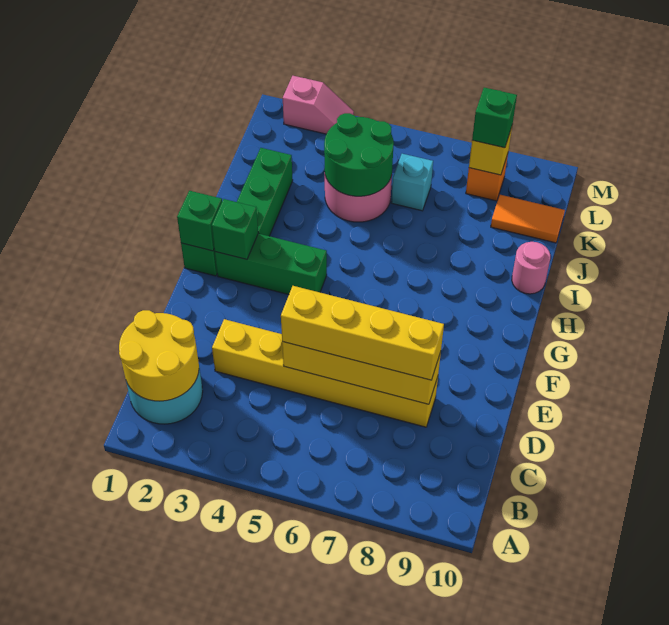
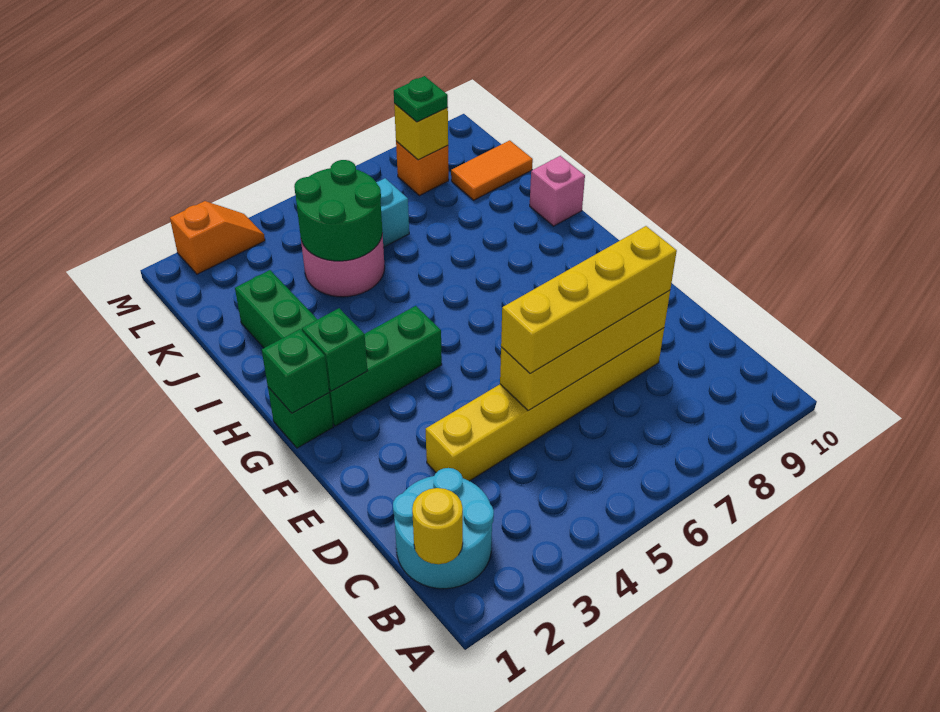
yellow round brick B1:C2 level 2 -> yellow round brick B1 level 2
pink round brick I10 level 1 -> pink brick I10 level 1
green brick L8 level 3 -> green plate L8 level 3
pink slope M2:M3 level 1 top 2 -> orange slope M2:M3 level 1 top 2

